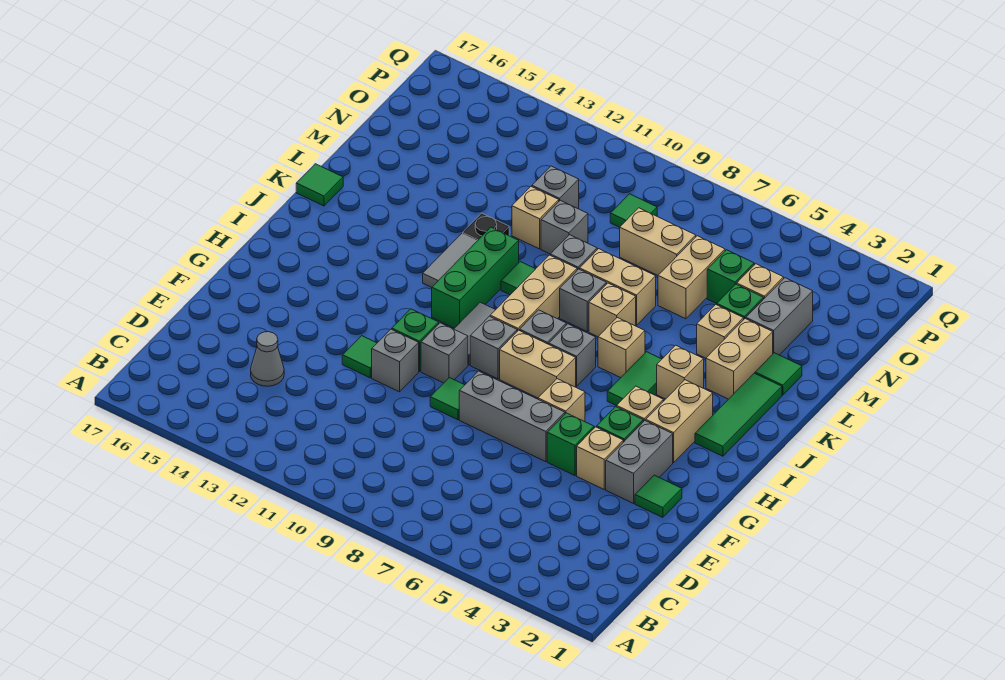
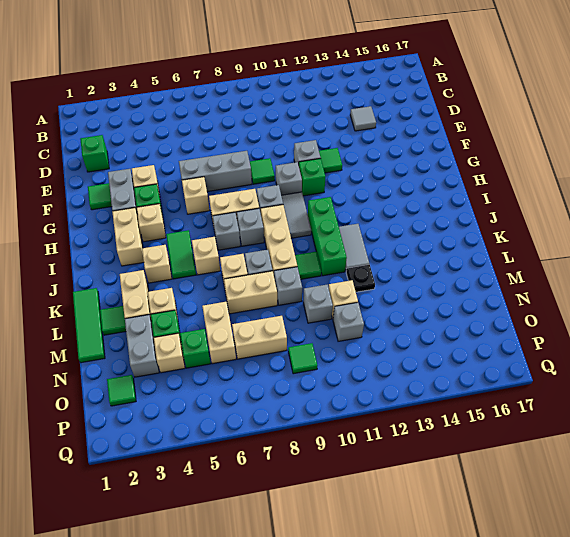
grey cone D14 level 1 -> grey tile D14 level 1
green brick F5 level 1 -> green brick D2 level 1
green tile I2:K2 level 1 -> green tile K1:M1 level 1
green tile K17 level 1 -> green tile O2 level 1

